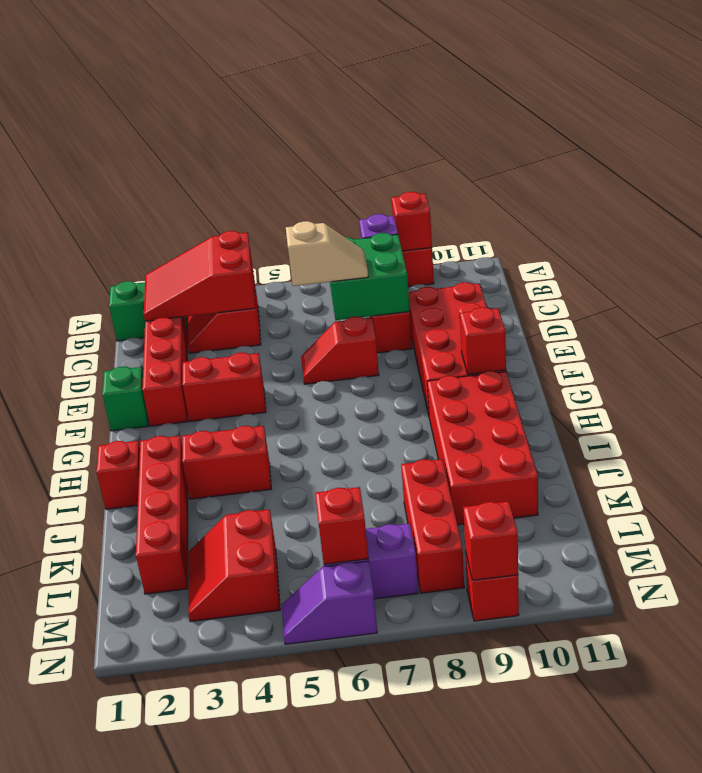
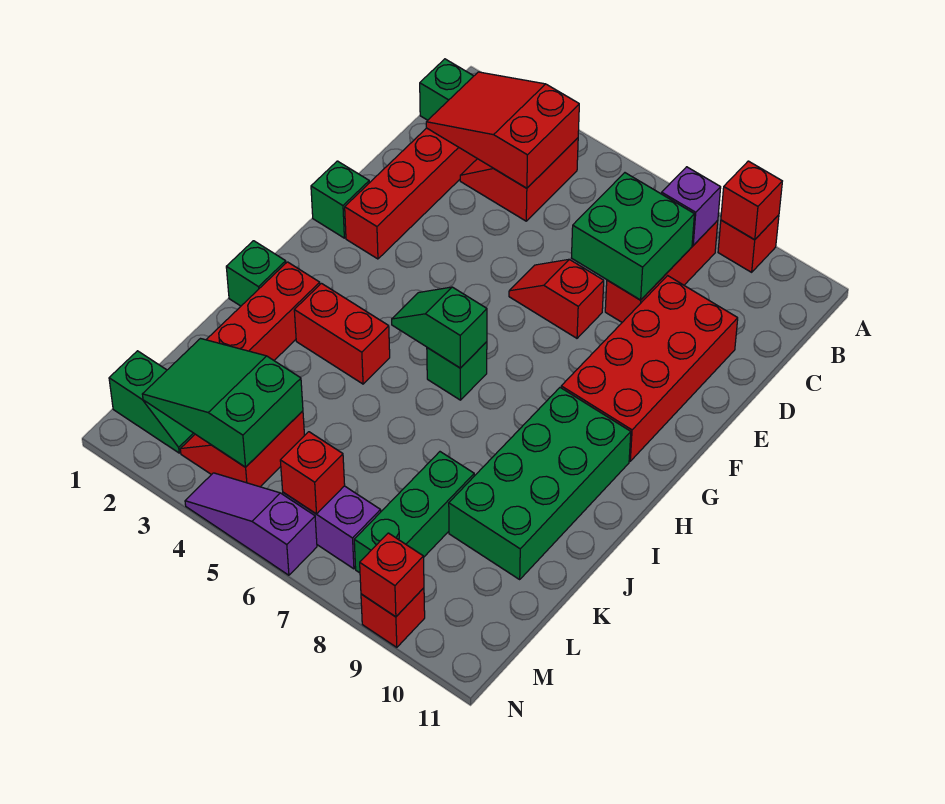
tan slope D6:D7 level 3 top 6 -> none
red brick F3:F4 level 1 -> none
red brick G10 level 2 -> none
none -> green slope H5:H6 level 2 top 6
none -> green brick H6 level 1
red brick H9:K10 level 1 -> green brick H9:K10 level 1
red brick I1 level 1 -> green brick I1 level 1
red brick K8:M8 level 1 -> green brick K8:M8 level 1
none -> green slope L2:M4 level 2 top 4
none -> green slope M1:M2 level 1 top 1
purple slope N5:N6 level 1 top 6 -> purple slope N4:N6 level 1 top 6

